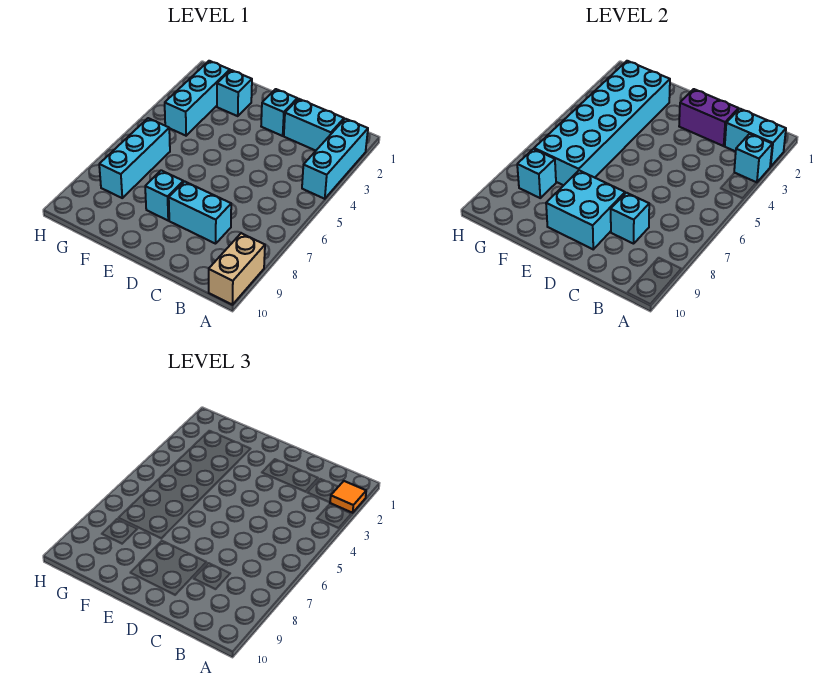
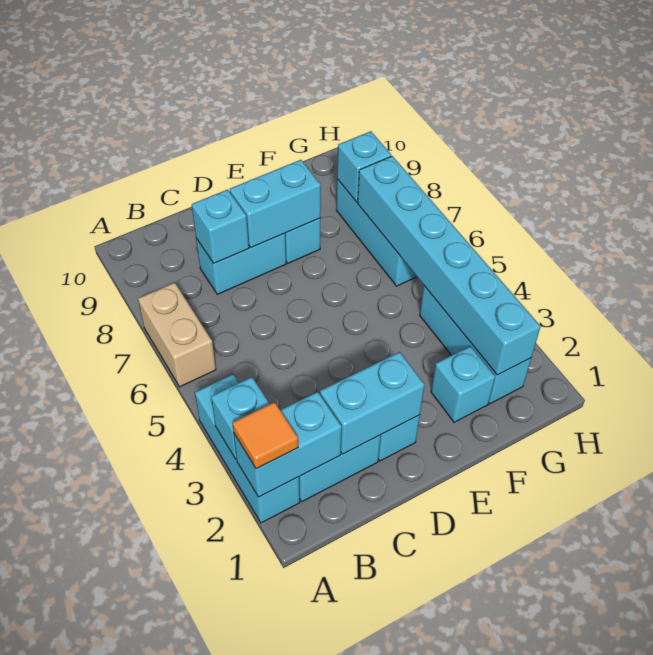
tan brick A9:A10 level 1 -> tan brick A6:A7 level 1
purple brick C2:D2 level 2 -> cyan brick C2:D2 level 2
cyan brick D8:E9 level 2 -> cyan brick D8:E8 level 2
cyan brick F2:G7 level 2 -> cyan brick G2:G7 level 2

